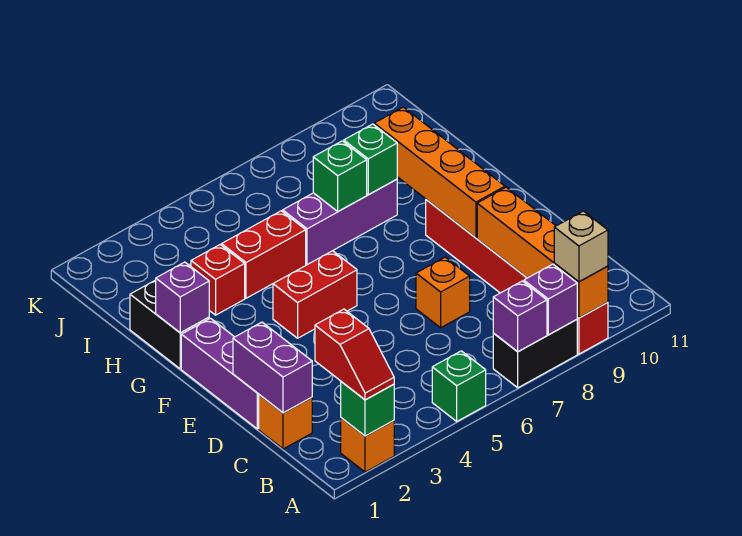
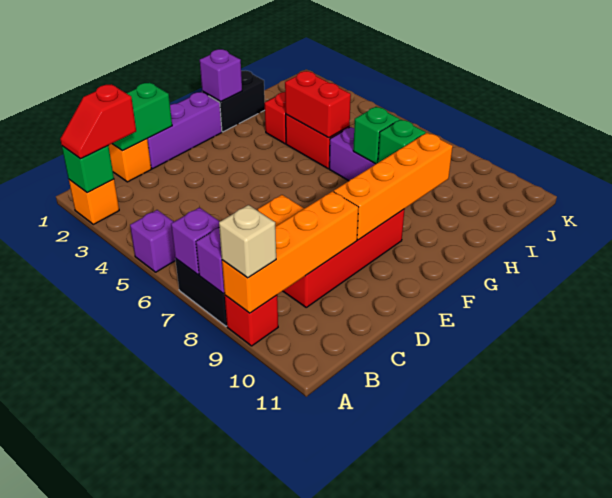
green brick A5 level 1 -> purple brick A5 level 1
purple brick C1:D1 level 2 -> green brick C1:D1 level 2
red brick F4:F5 level 1 -> red brick H4:H5 level 2

